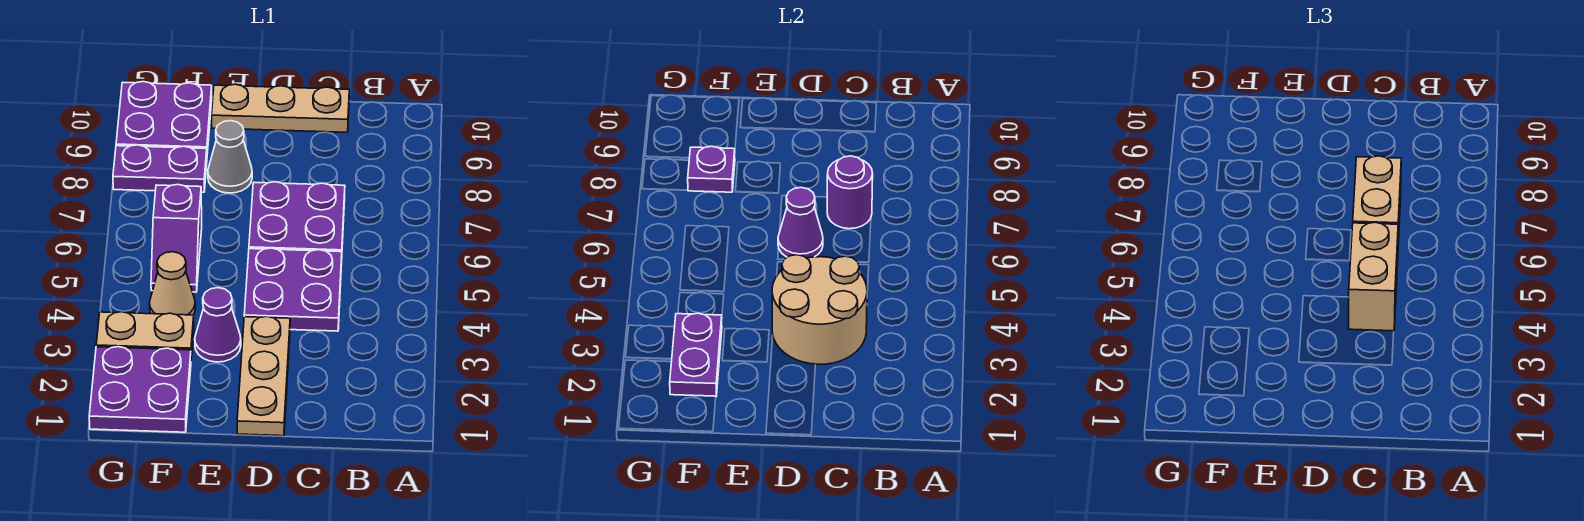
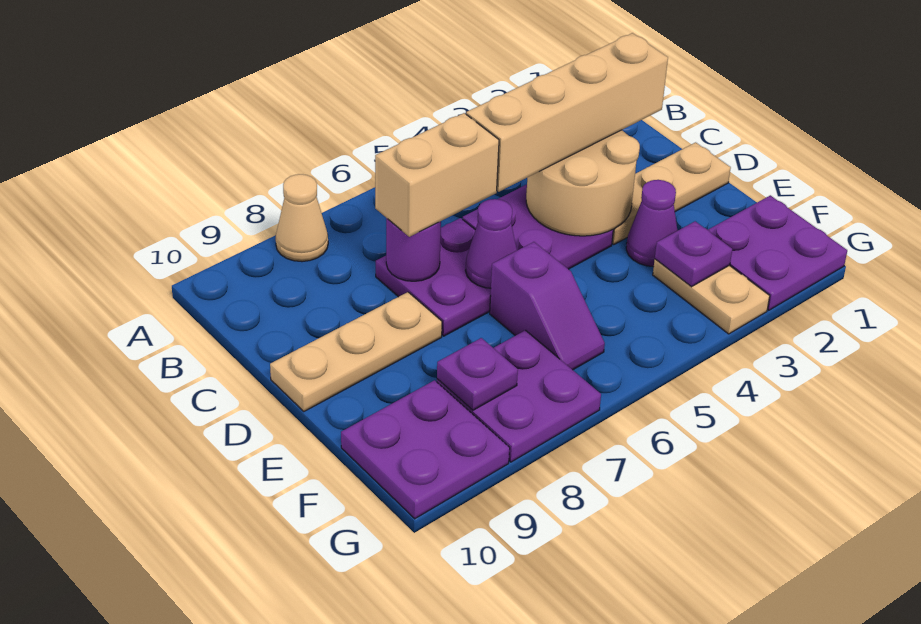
tan brick C4:C5 level 3 -> tan brick C2:C5 level 3
tan plate C10:E10 level 1 -> tan plate D8:D10 level 1
grey cone E8 level 1 -> none
purple plate F2:F3 level 2 -> purple plate F3 level 2
tan cone F4 level 1 -> tan cone A8 level 1
purple slope F5:F6 level 1 top 6 -> purple slope E6:F6 level 1 top E
purple plate F8:G8 level 1 -> purple plate F7:G8 level 1

